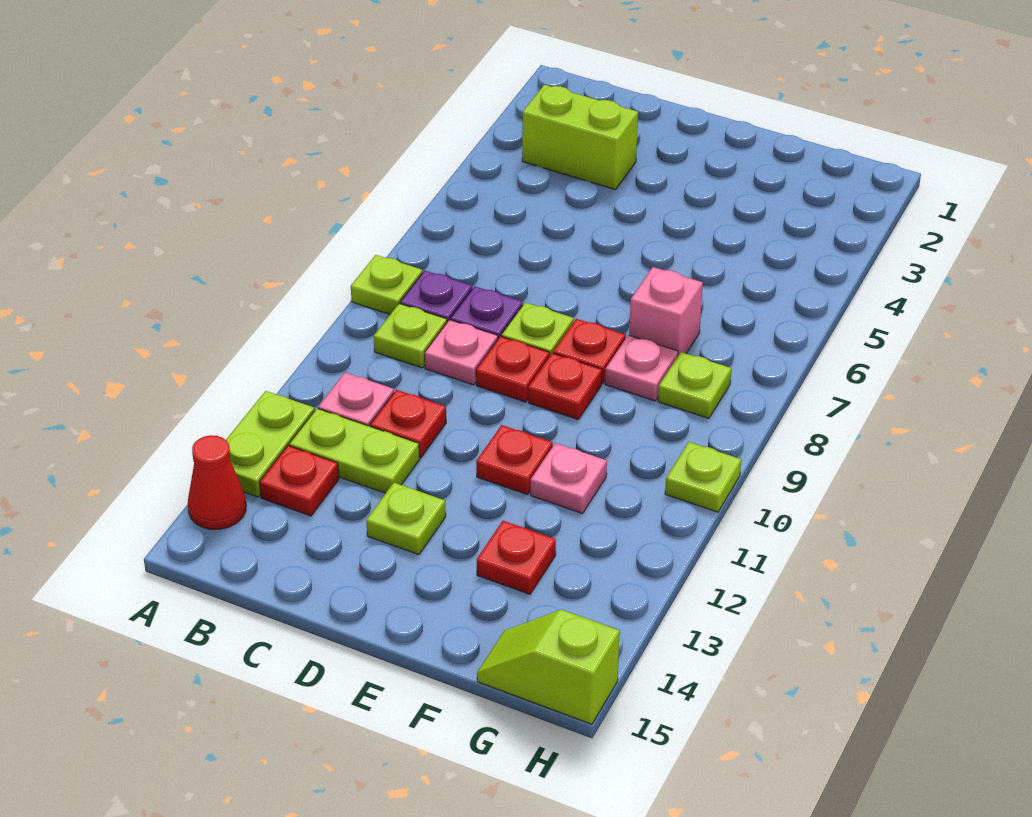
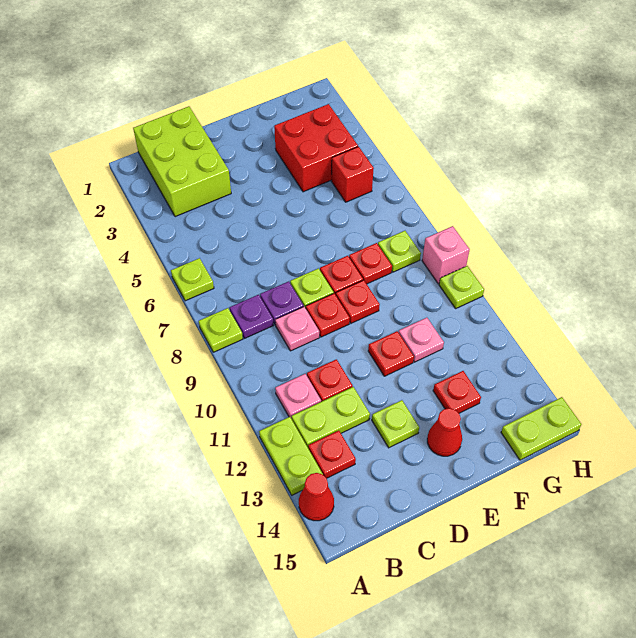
lime brick B3:C3 level 1 -> lime brick B1:C3 level 1
lime plate B9 level 1 -> lime plate A6 level 1
none -> red cone E14 level 1
none -> red brick F3:G4 level 1
pink brick F7 level 1 -> pink brick H9 level 1
pink plate F8 level 1 -> red plate F8 level 1
none -> red brick G5 level 1
lime slope G15:H15 level 1 top H -> lime plate G15:H15 level 1

